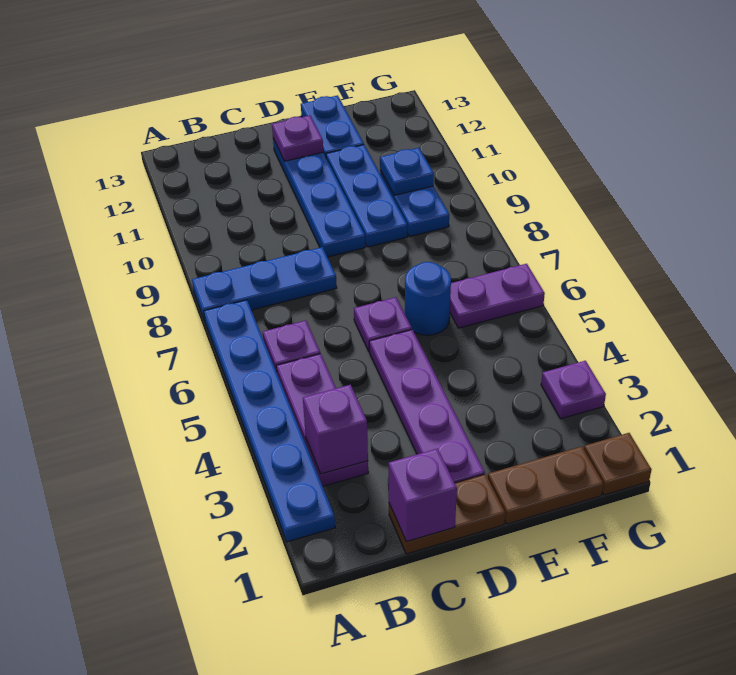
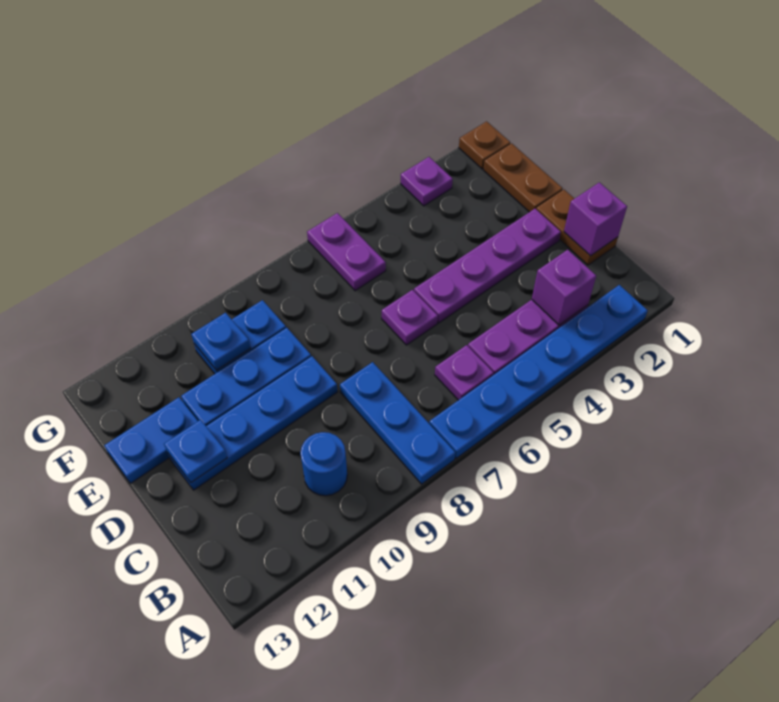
purple plate D12 level 2 -> blue plate D12 level 2
blue round brick E6 level 1 -> blue round brick B10 level 1

